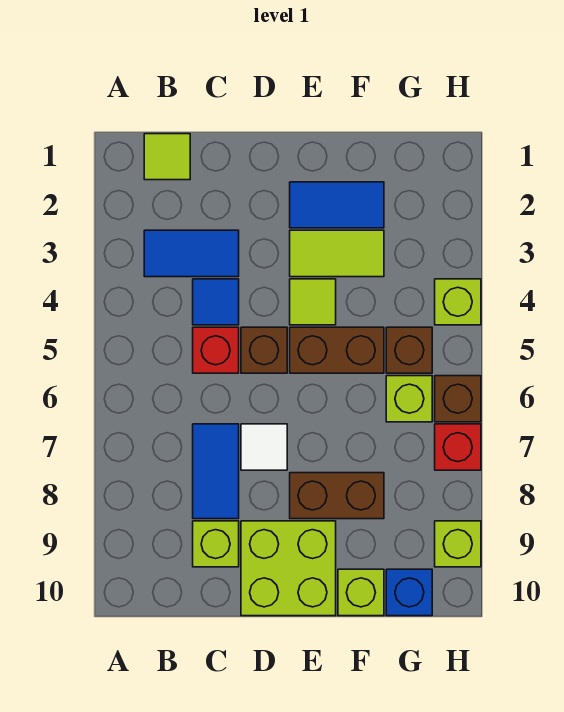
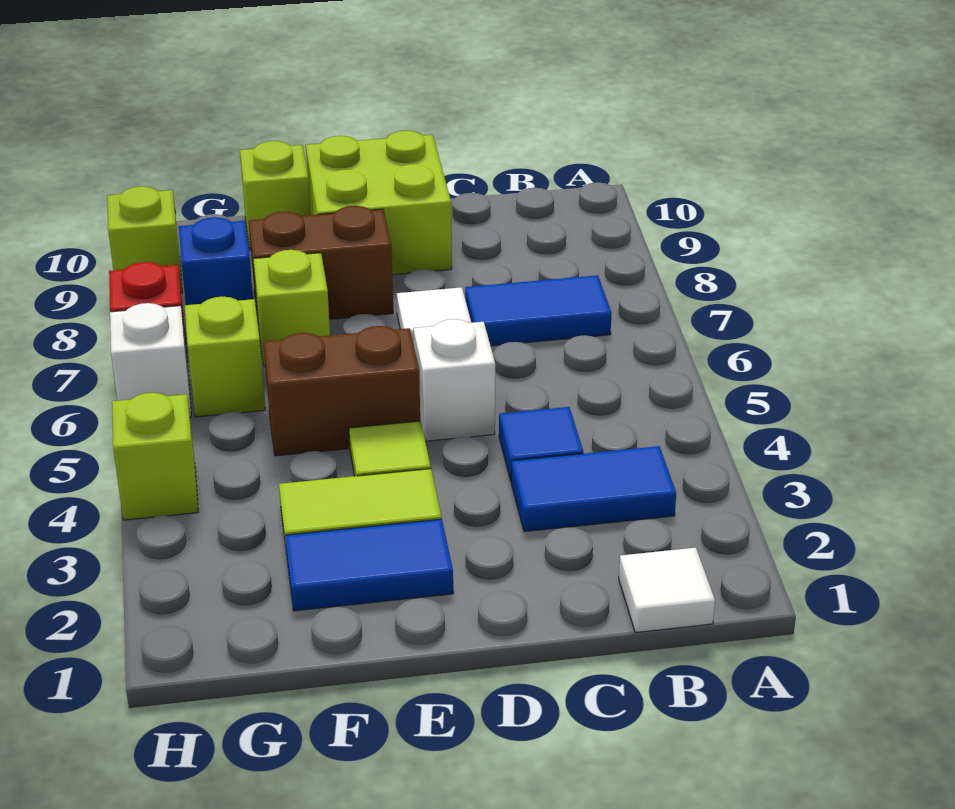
lime tile B1 level 1 -> white tile B1 level 1
red brick C5 level 1 -> none
blue tile C7:C8 level 1 -> blue tile B7:C7 level 1
lime brick C9 level 1 -> lime brick F7 level 1
brown brick D5 level 1 -> white brick D5 level 1
brown brick G5 level 1 -> none
blue brick G10 level 1 -> blue brick G8 level 1
brown brick H6 level 1 -> white brick H6 level 1

